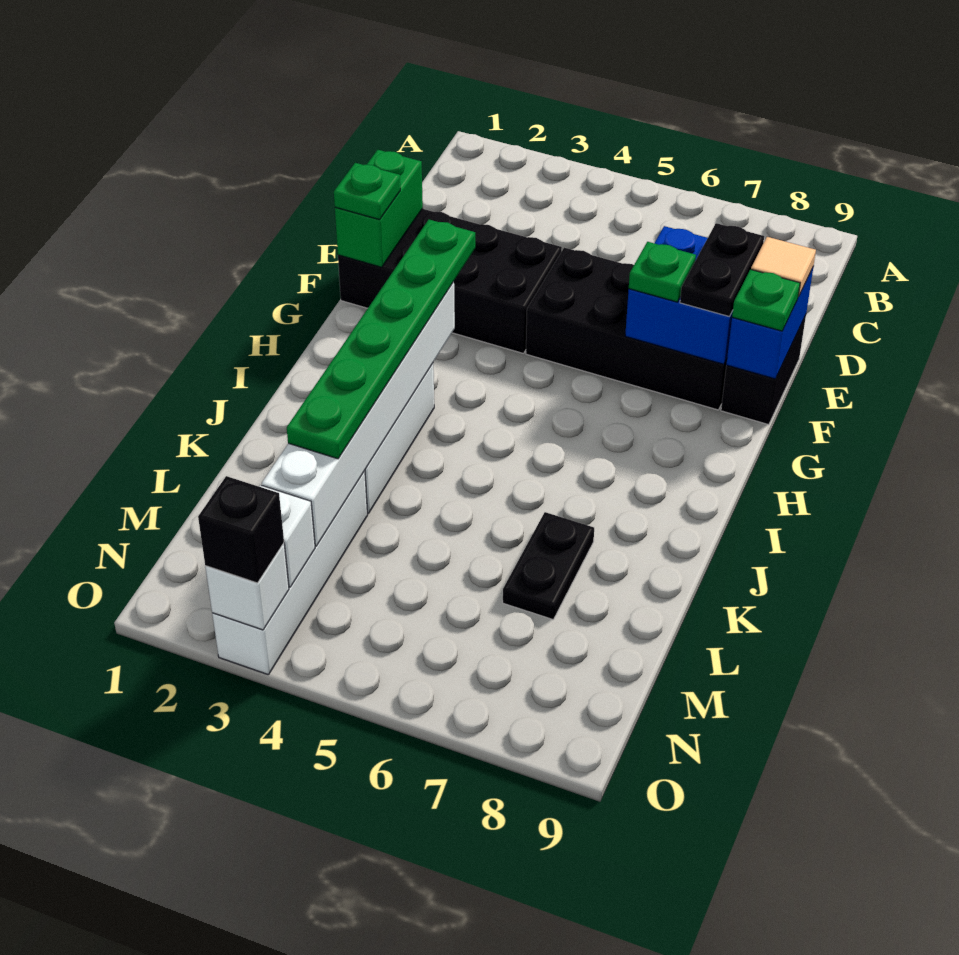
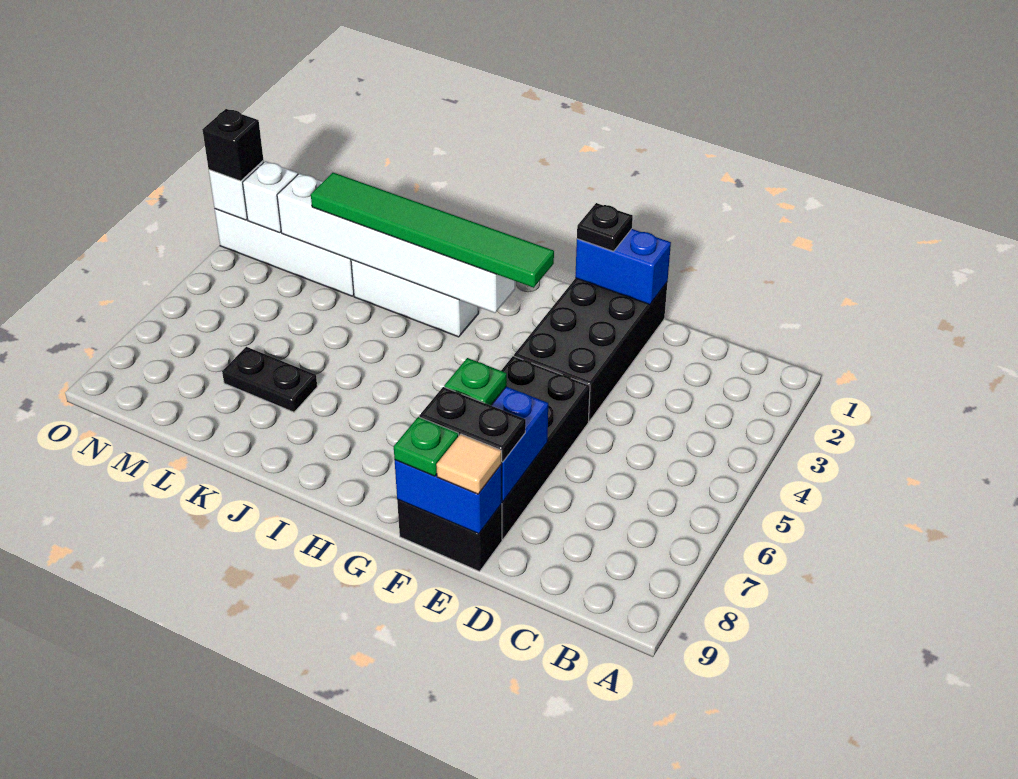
green brick E1:F1 level 2 -> blue brick E1:F1 level 2
green plate F1 level 3 -> black plate F1 level 3
green plate G3:L3 level 3 -> green tile G3:L3 level 3

